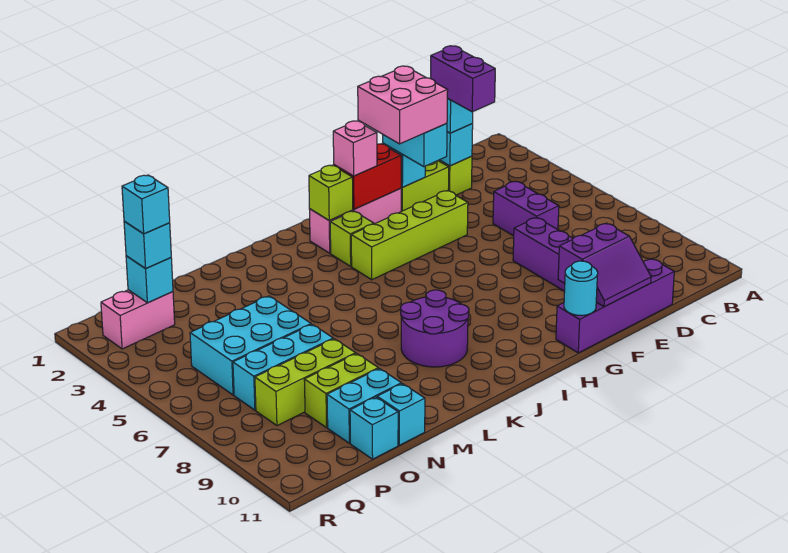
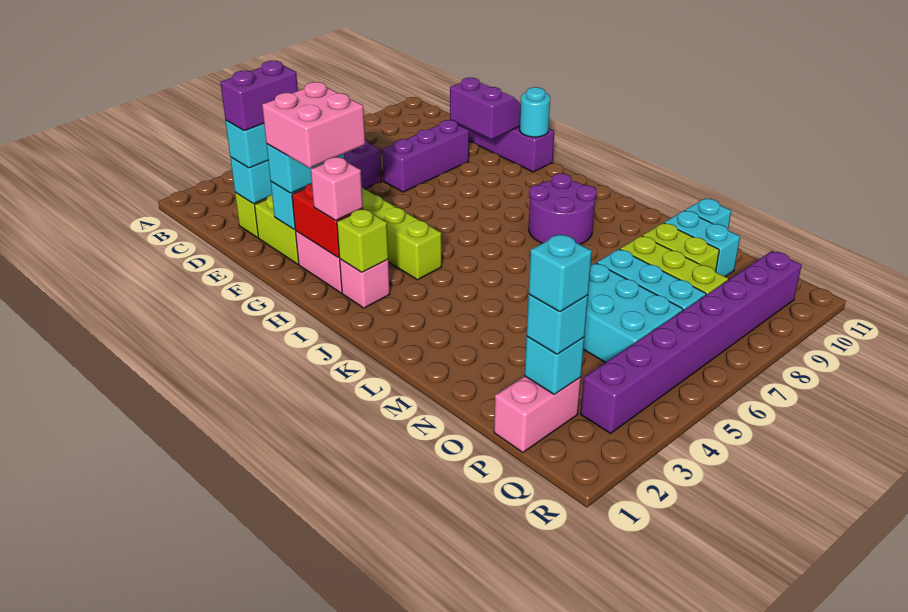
lime brick I3 level 1 -> none
cyan brick O11 level 1 -> none
pink brick P2:Q2 level 1 -> pink brick P1:P2 level 1
none -> purple brick Q3:Q10 level 1

